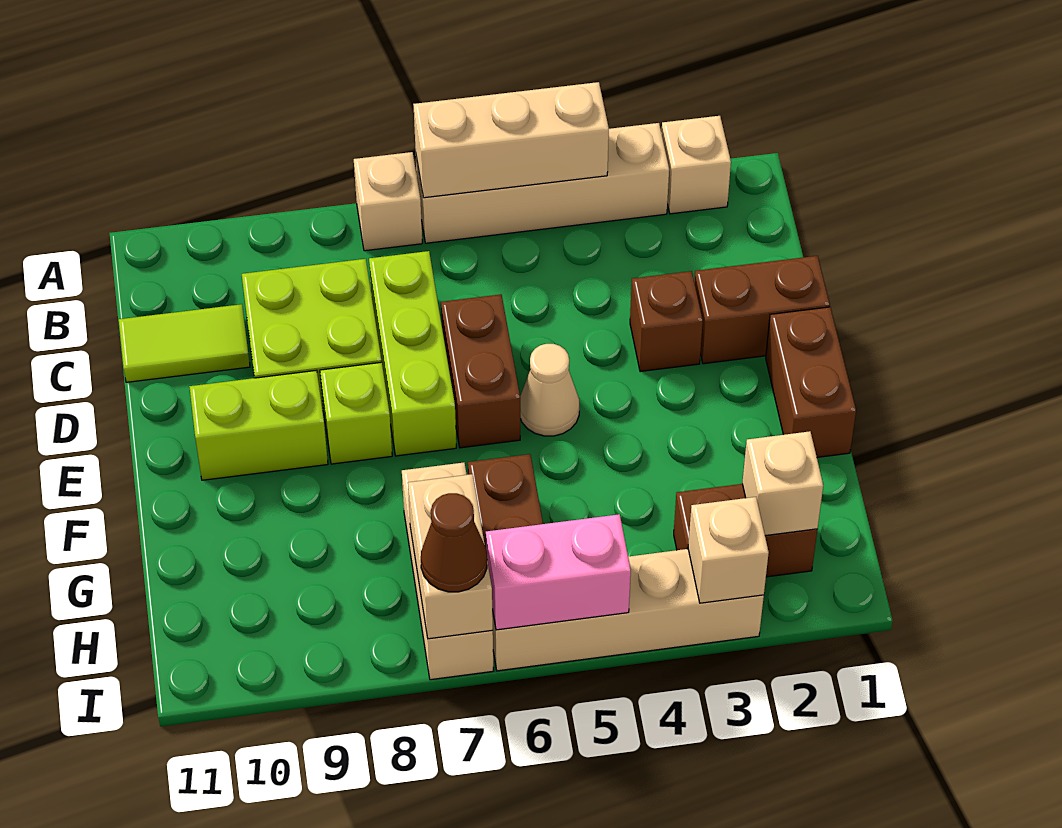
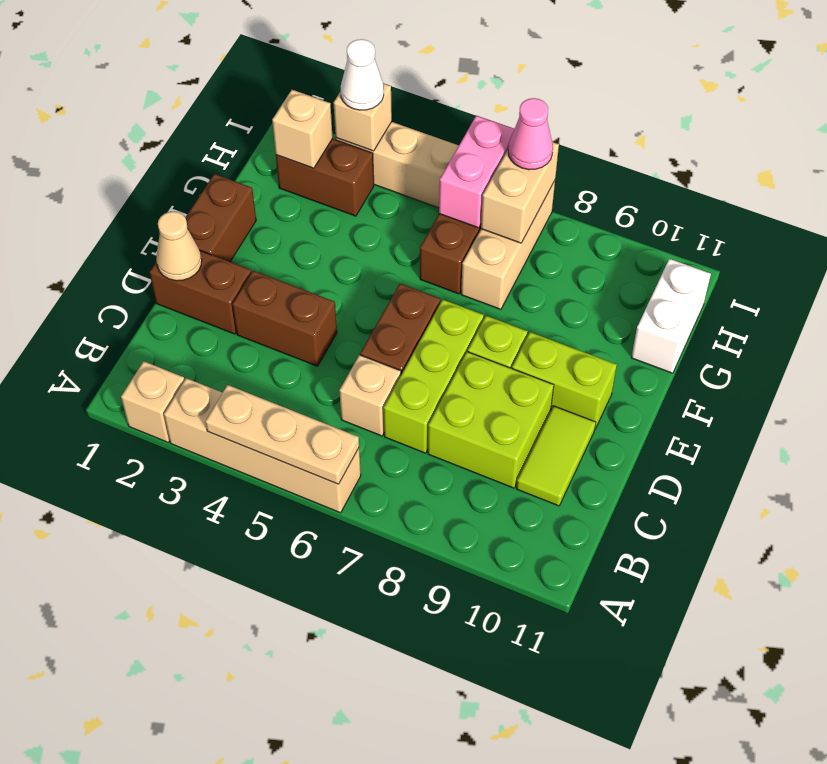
tan brick A4:A6 level 2 -> tan plate A4:A6 level 2
tan brick A7 level 1 -> tan brick C6 level 1
lime tile C10:C11 level 1 -> lime tile C10:D10 level 1
brown brick D3 level 1 -> brown brick D3:D4 level 1
tan cone E5 level 1 -> tan cone D1 level 2
none -> white brick G11:H11 level 1
none -> white cone I3 level 3
pink brick I5:I6 level 2 -> pink brick H6:I6 level 2
brown cone I7 level 3 -> pink cone I7 level 3

